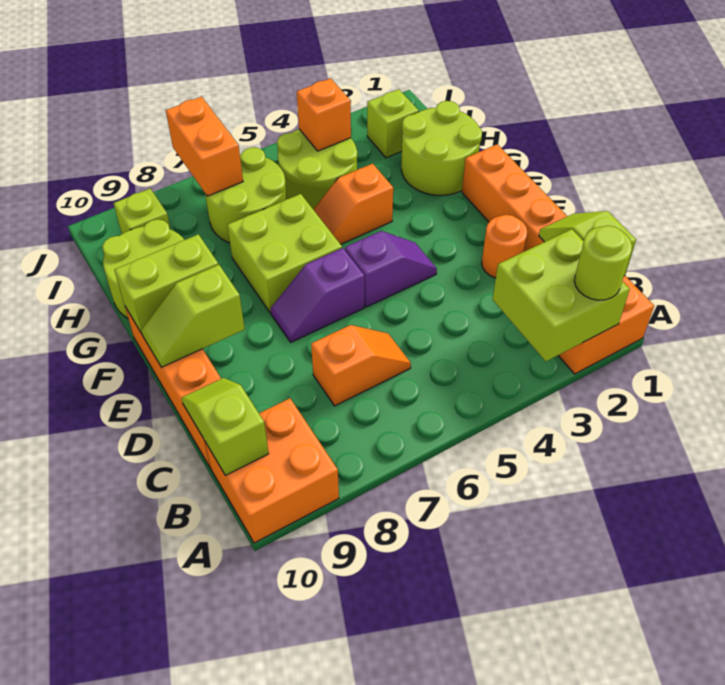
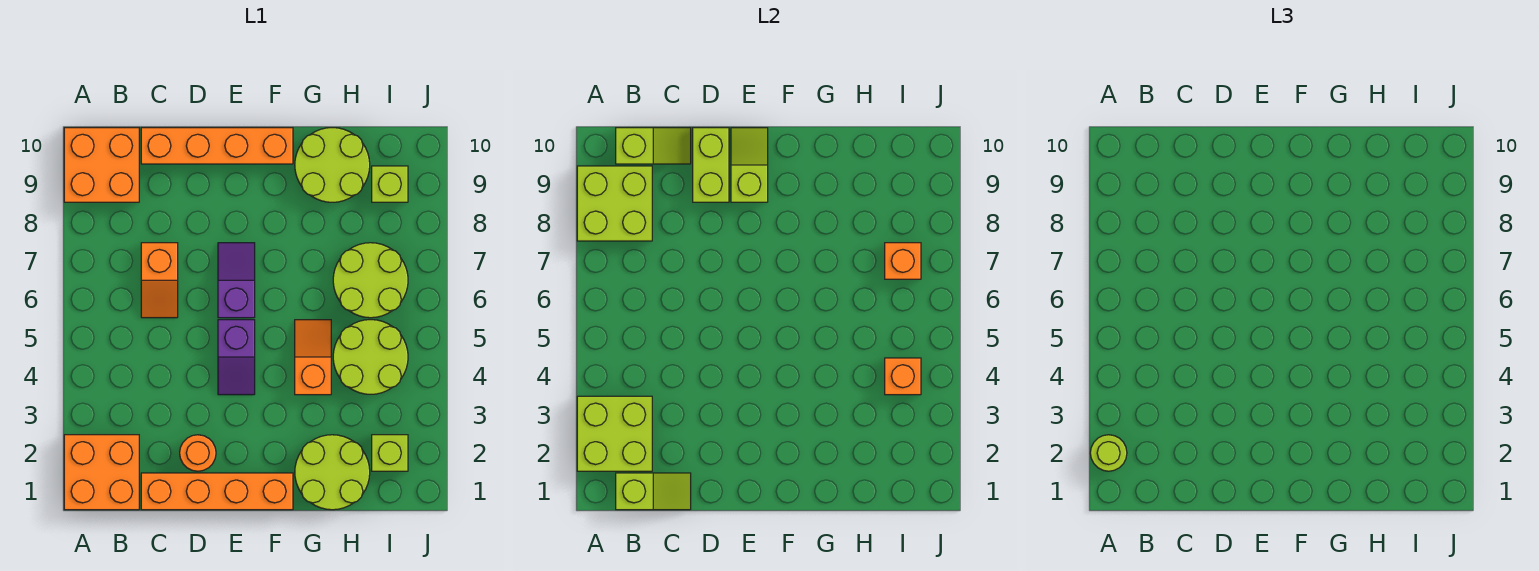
lime brick F6:G7 level 1 -> lime brick A8:B9 level 2
lime brick F9:F10 level 2 -> lime brick D9:D10 level 2
orange brick I7:J7 level 2 -> orange brick I7 level 2

